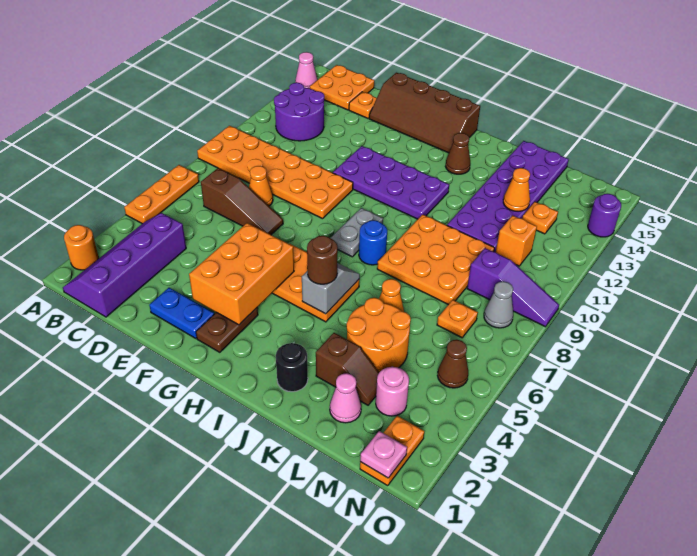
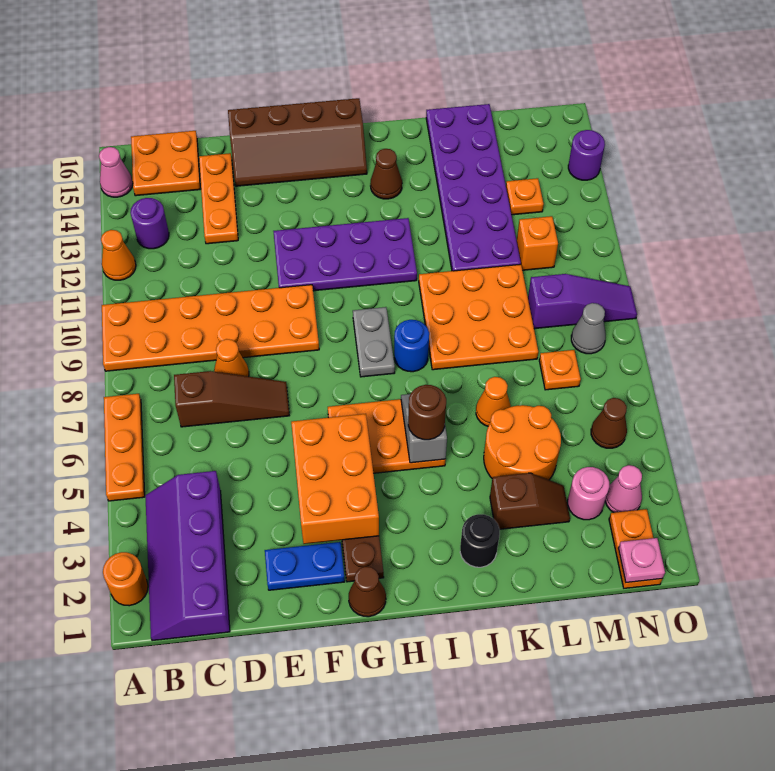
purple round brick B12:C13 level 1 -> purple round brick B13 level 1
orange plate D15 level 1 -> orange plate D13:D15 level 1
none -> brown cone G1 level 1
pink cone L2 level 1 -> pink cone N3 level 1
orange cone L13 level 2 -> orange cone A12 level 1

